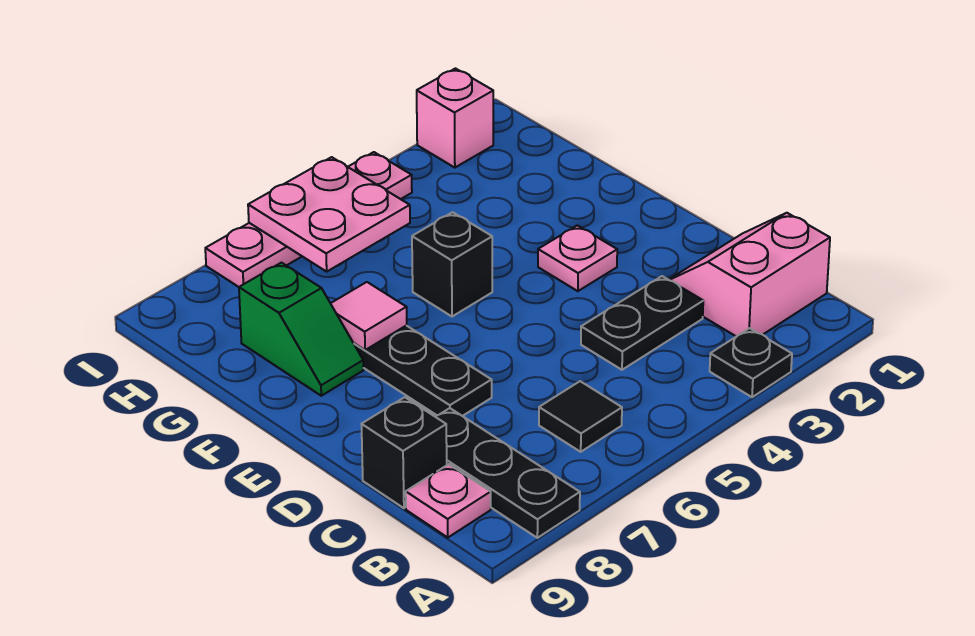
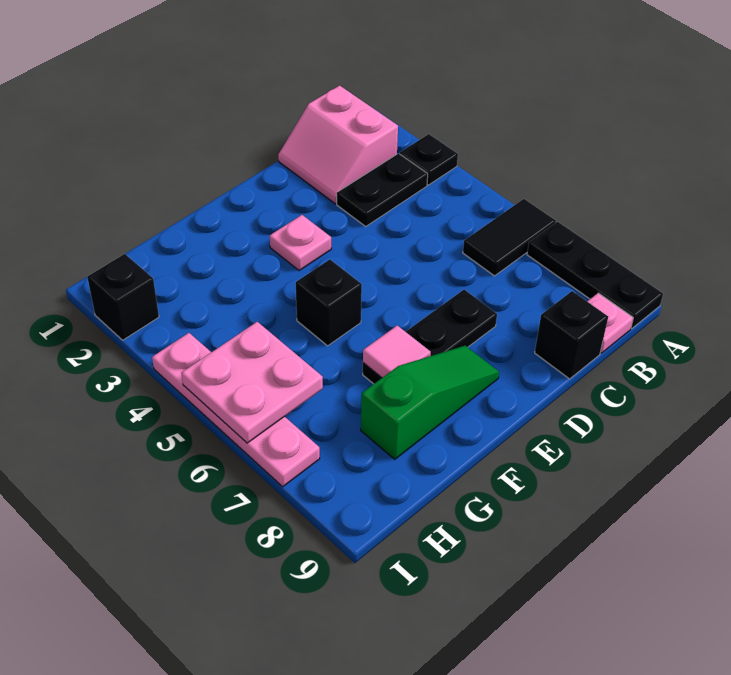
black plate A8:C8 level 1 -> black plate A7:A9 level 1
black tile B6 level 1 -> black tile A6:B6 level 1
black plate C3:C4 level 1 -> black plate B3:C3 level 1
green slope F8:G8 level 1 top G -> green slope E8:G8 level 1 top G
pink brick I2 level 1 -> black brick I2 level 1

